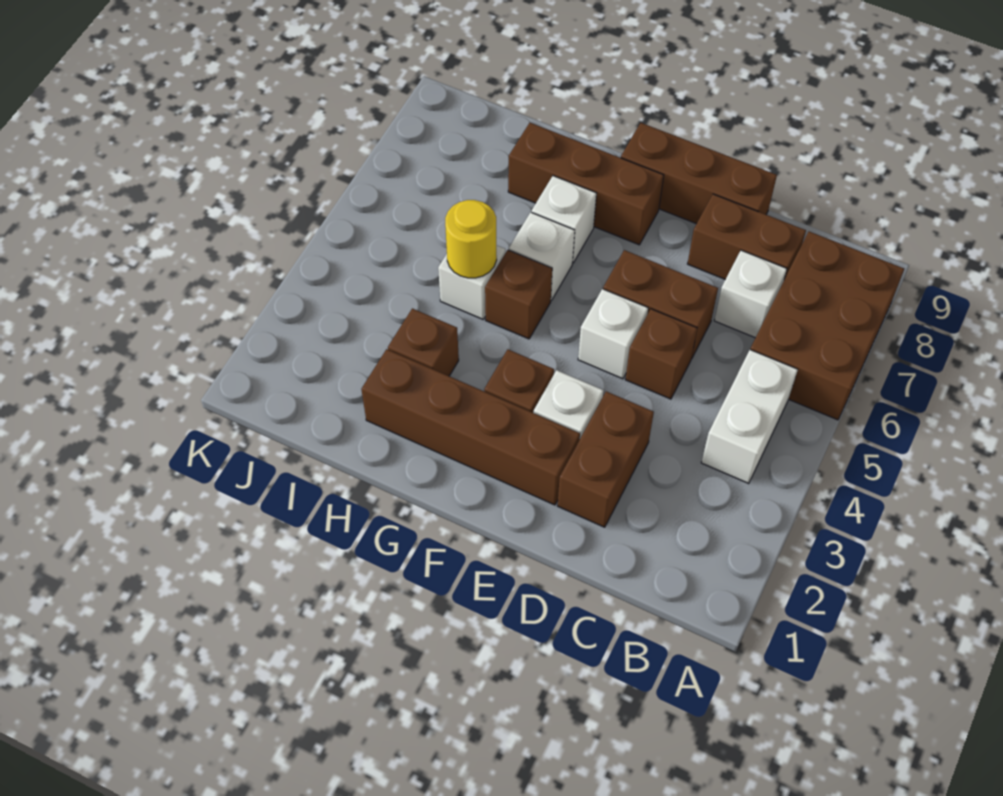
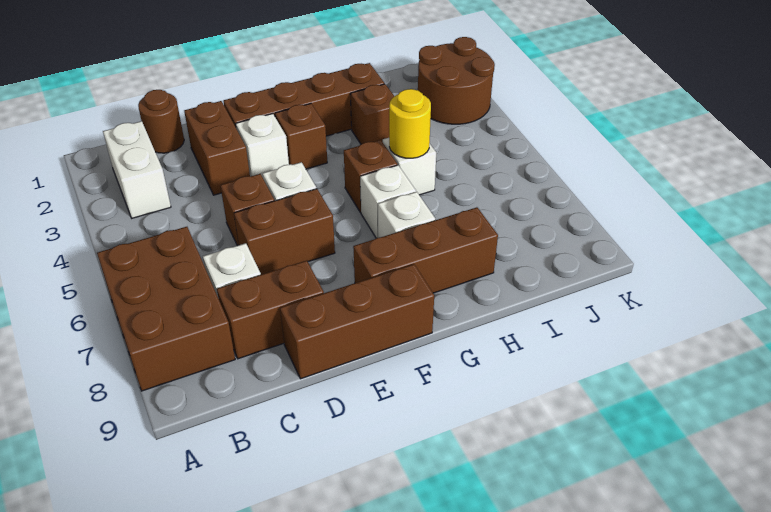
white brick B4:B5 level 1 -> white brick B2:B3 level 1
none -> brown round brick C1 level 1
none -> brown round brick J2:K3 level 1

